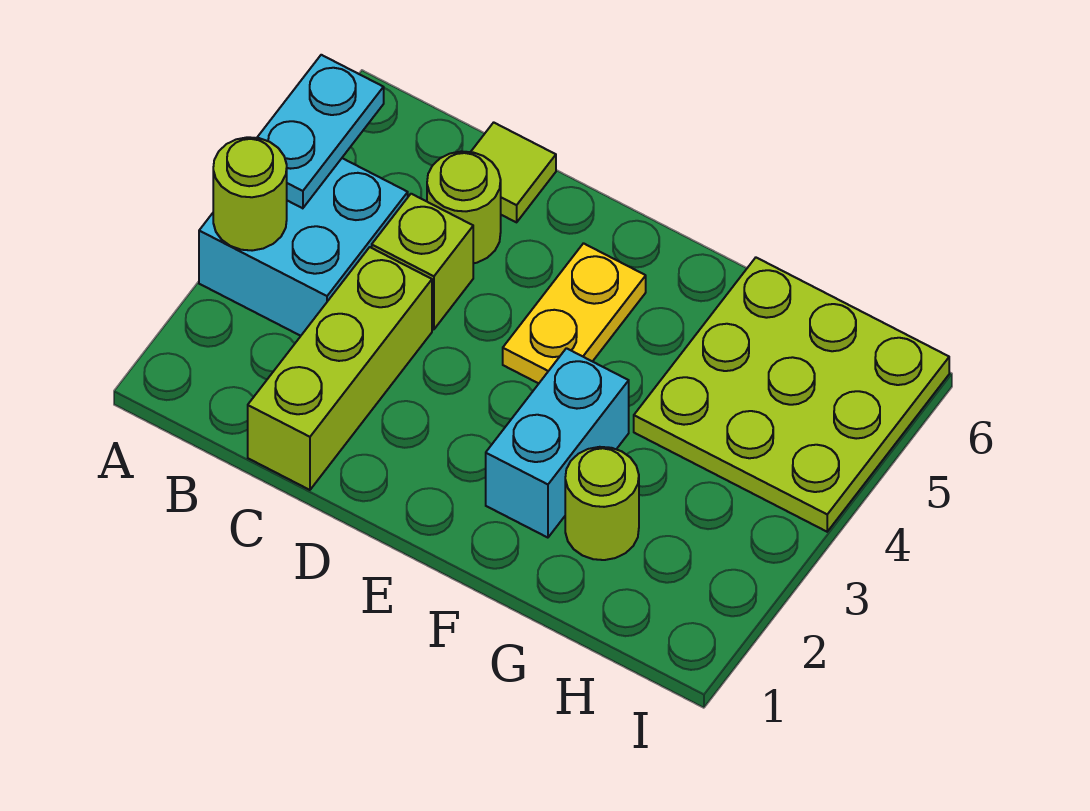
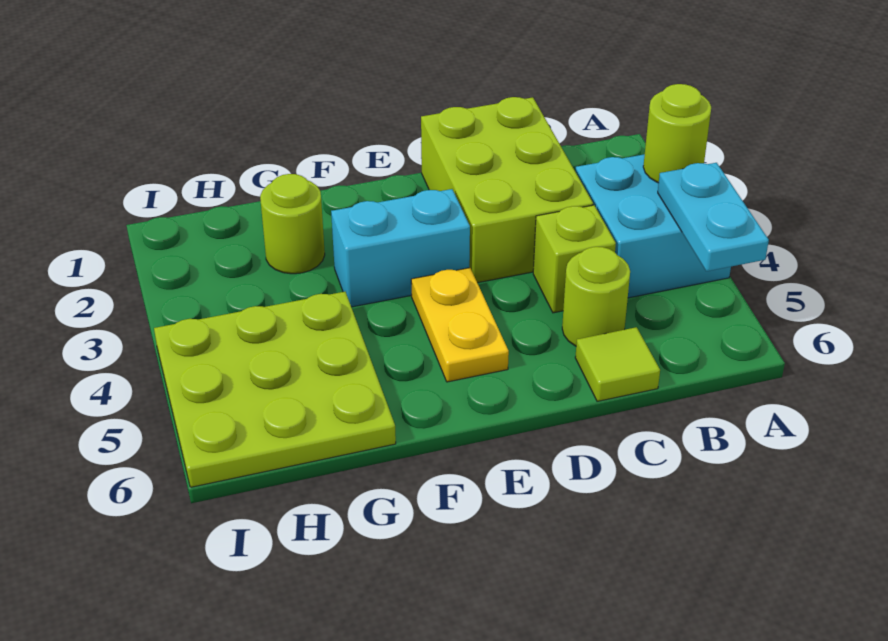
lime brick C1:C3 level 1 -> lime brick C1:D3 level 1
cyan brick F2:F3 level 1 -> cyan brick E3:F3 level 1

